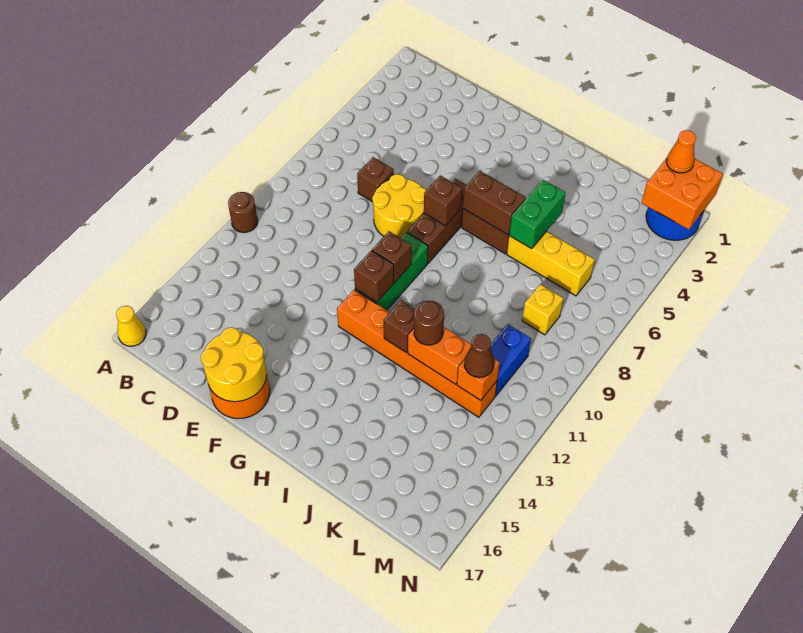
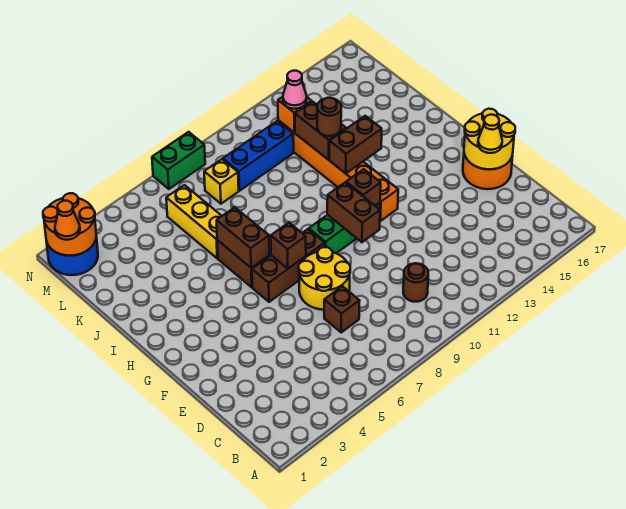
brown round brick A11 level 1 -> brown round brick C10 level 1
yellow cone A17 level 1 -> yellow cone E16 level 3
brown brick G10 level 2 -> brown brick F10:G10 level 2
brown brick I12 level 2 -> brown brick I12:I13 level 2
green brick J5:J6 level 2 -> green brick N7:N8 level 1
orange brick J12:K12 level 2 -> brown brick J12:K12 level 2
blue brick L10:L11 level 1 -> blue brick L9:L11 level 1
brown cone L12 level 3 -> pink cone L12 level 3
orange brick M1:N2 level 2 -> orange round brick M1:N2 level 2

